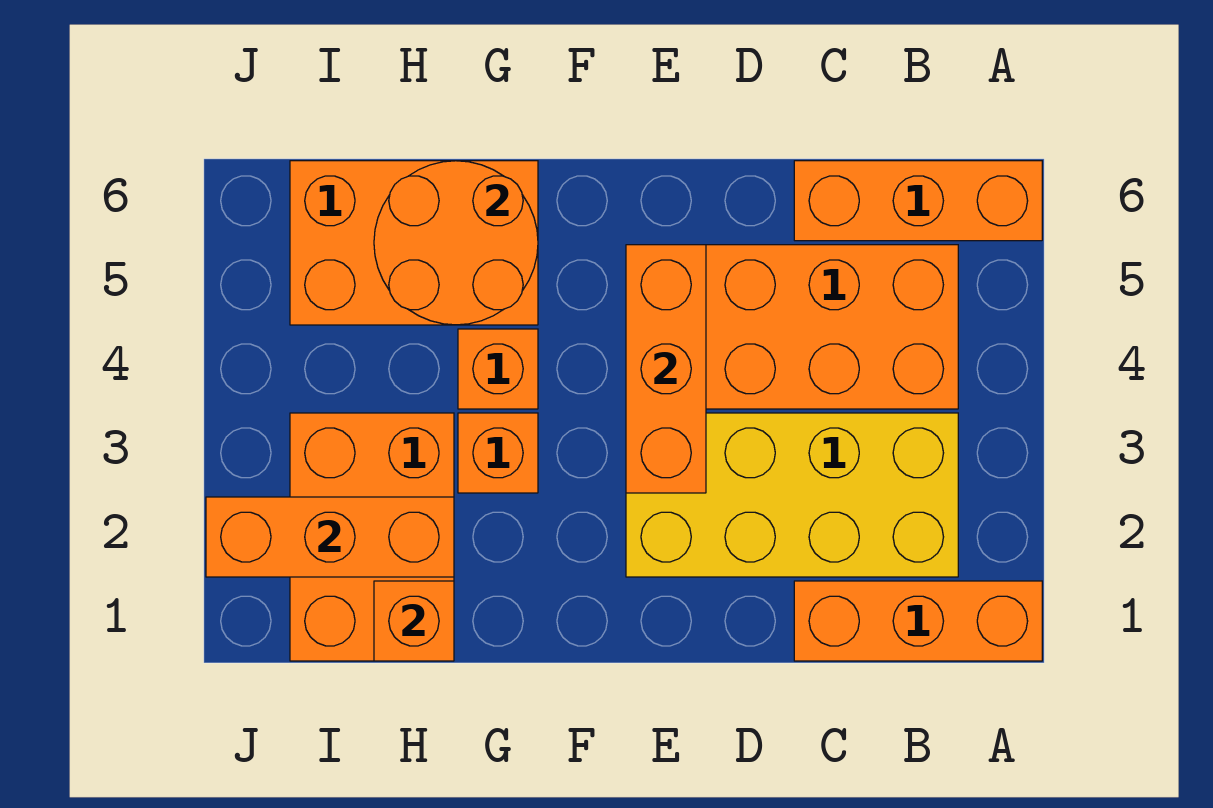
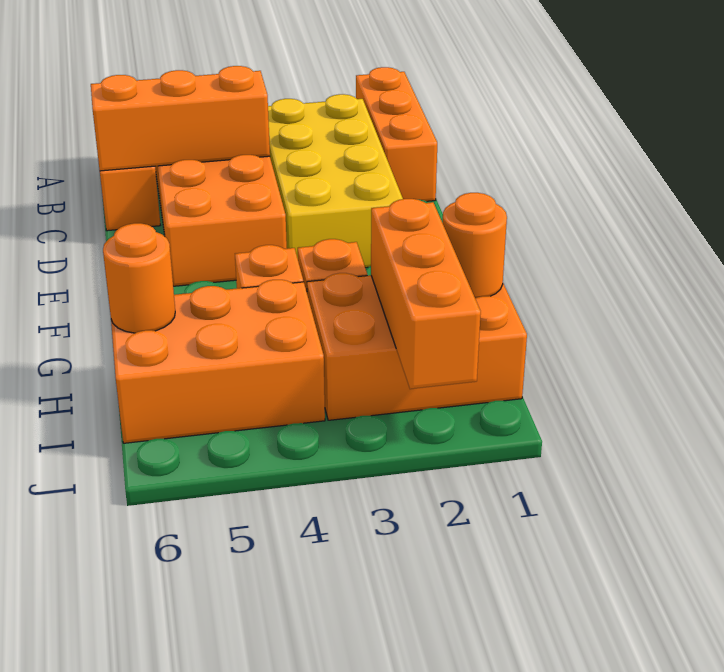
orange brick E3:E5 level 2 -> orange brick C4:C6 level 2
orange brick G5:I6 level 1 -> orange brick H4:I6 level 1
orange round brick G5:H6 level 2 -> orange round brick H6 level 2
orange brick H1 level 2 -> orange round brick H1 level 2

